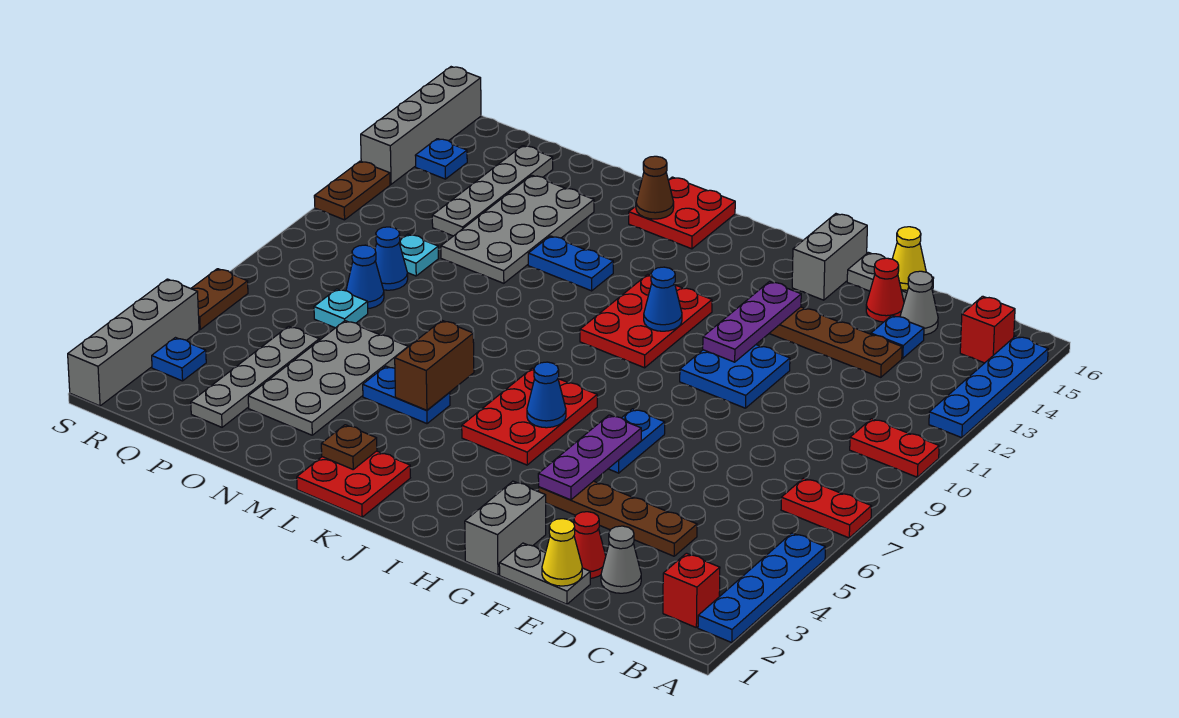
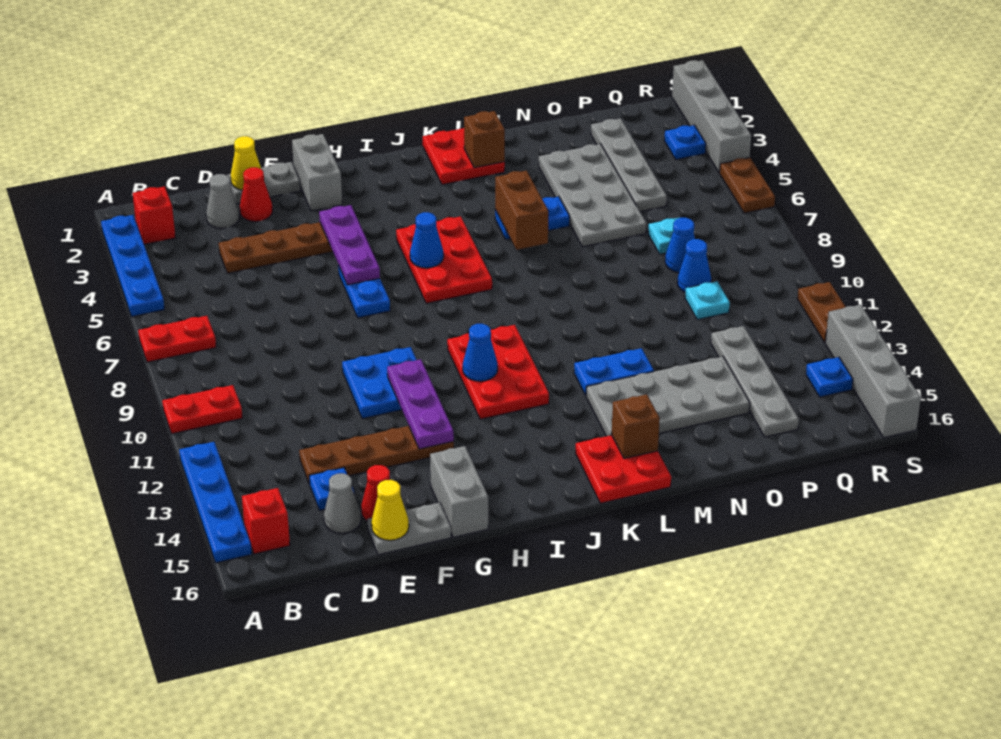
brown plate L2 level 2 -> brown brick L2 level 2
brown cone L15 level 2 -> brown brick L15 level 2
grey plate N11:O14 level 1 -> grey plate L13:O14 level 1

